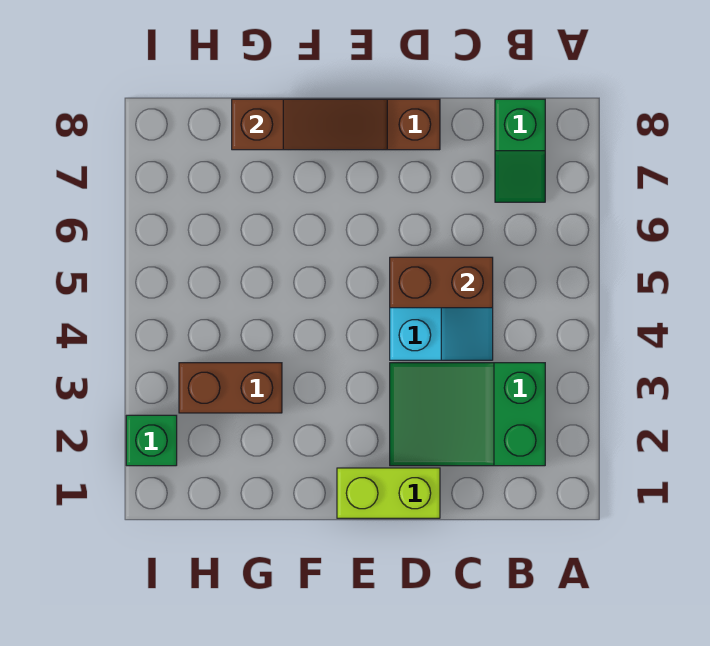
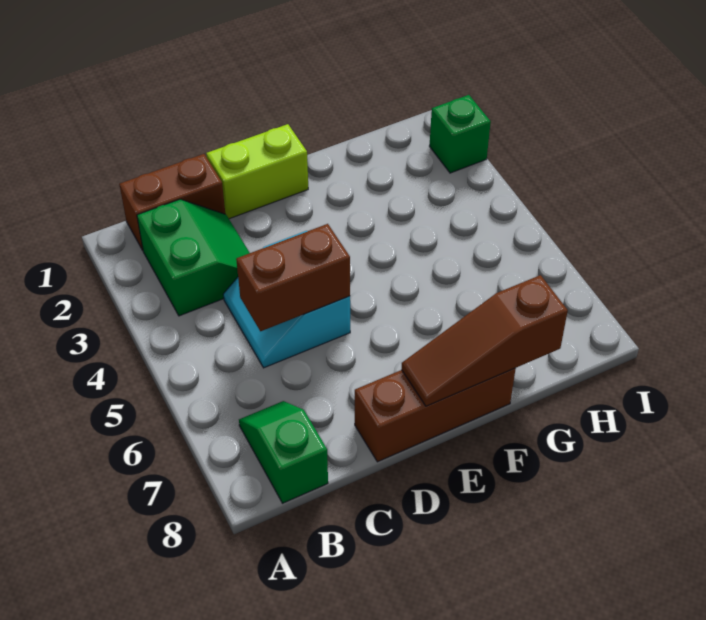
green slope B2:D3 level 1 top B -> green slope B2:C3 level 1 top B
brown brick G3:H3 level 1 -> brown brick B1:C1 level 1

